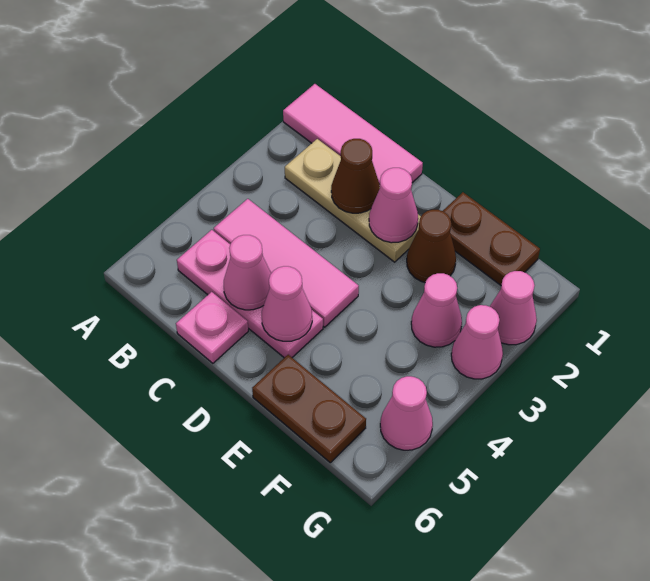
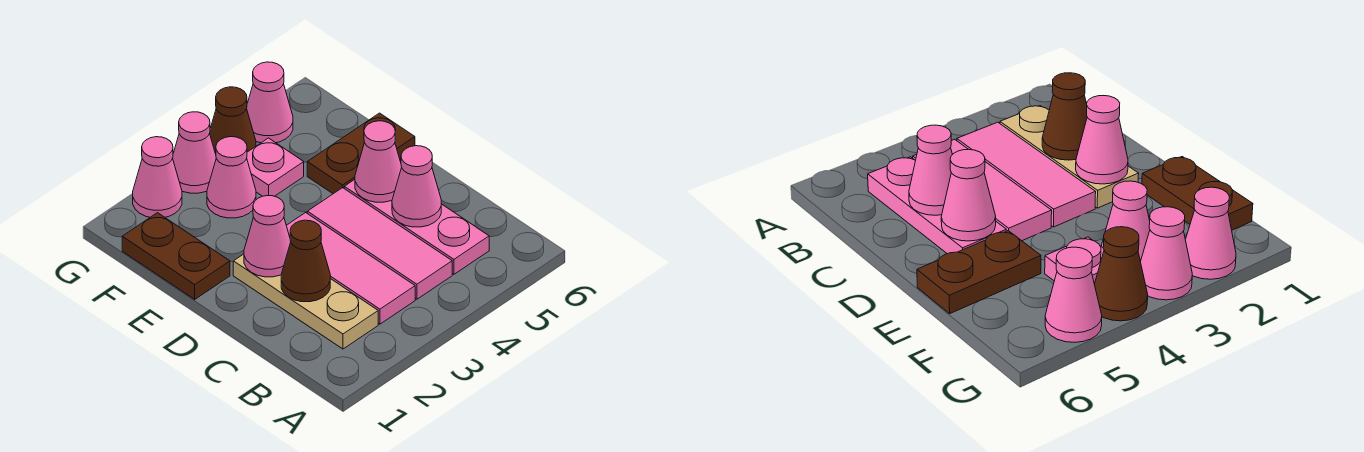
pink tile A1:C1 level 1 -> pink tile B3:D3 level 1
pink plate C6 level 1 -> pink plate F4 level 1
brown cone E2 level 1 -> brown cone G4 level 1
brown plate E6:F6 level 1 -> brown plate E5:E6 level 1

